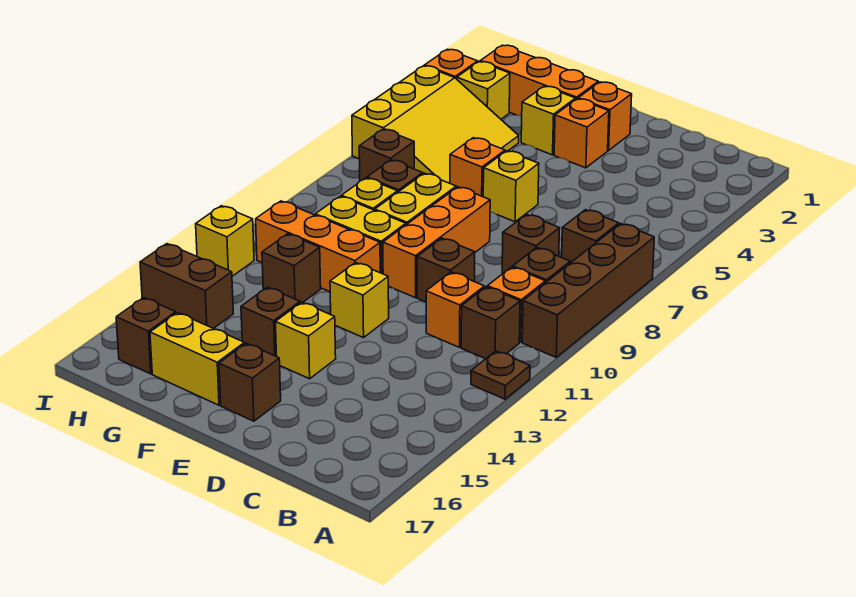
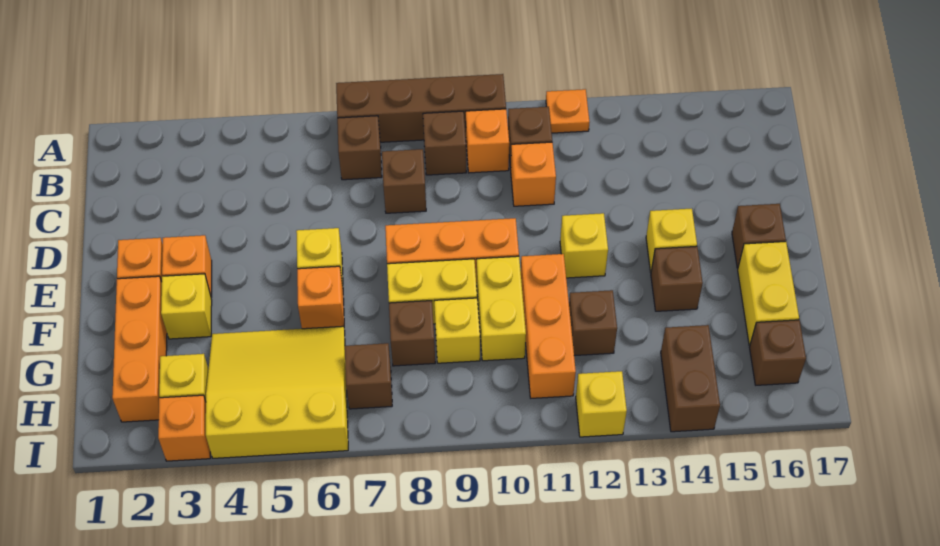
brown plate A12 level 1 -> orange plate A12 level 1
brown brick D10 level 1 -> none

